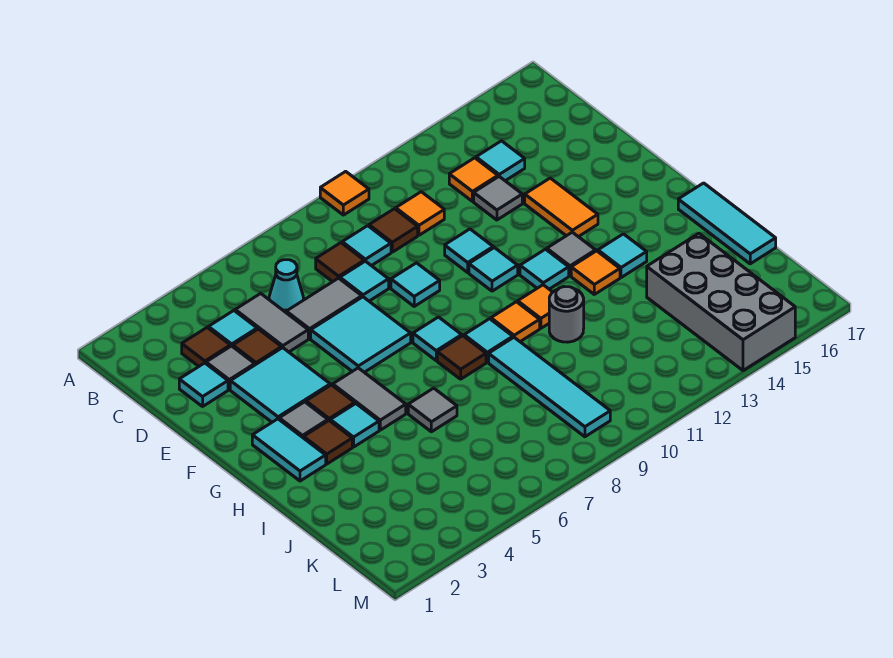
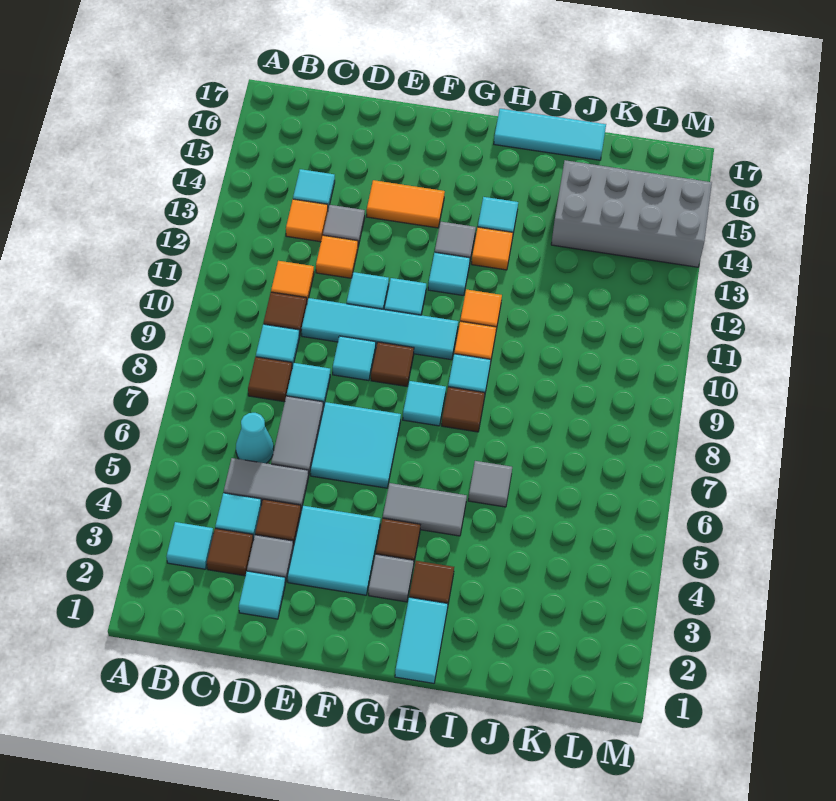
orange tile A10 level 1 -> orange tile D12 level 1
none -> brown tile F9 level 1
cyan tile G2:H2 level 1 -> cyan tile H1:H2 level 1
cyan tile H4 level 1 -> cyan tile B3 level 1
cyan tile I9:L9 level 1 -> cyan tile D10:G10 level 1
grey round brick I11 level 1 -> none

